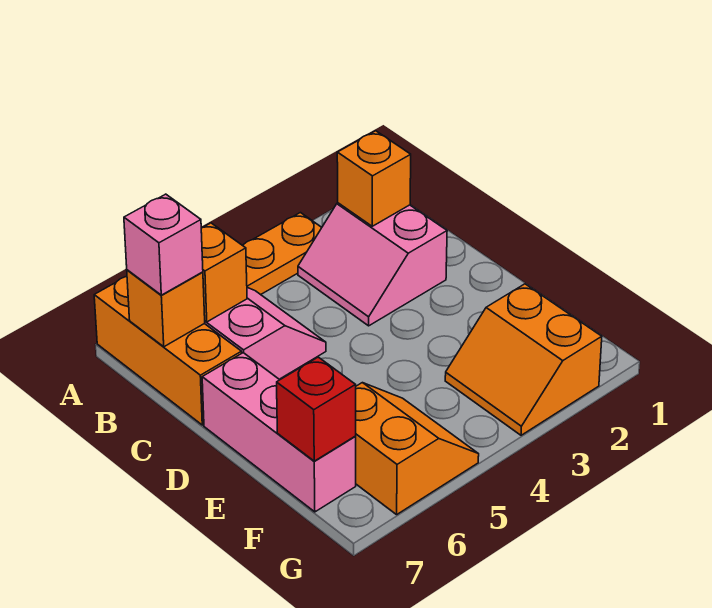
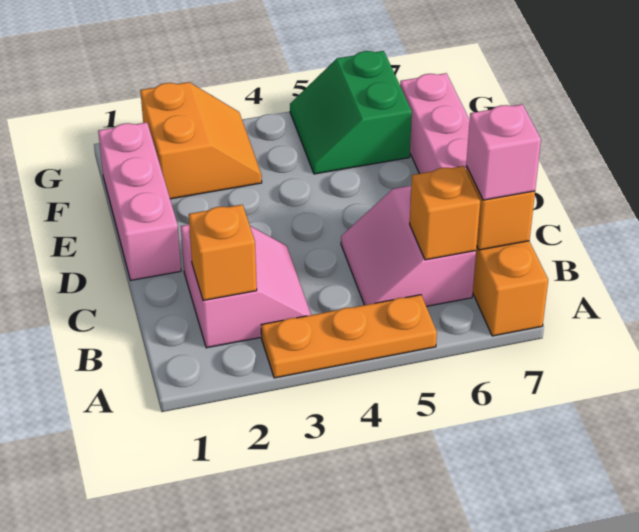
none -> pink brick D1:F1 level 1
orange slope F5:G6 level 1 top 6 -> green slope F5:G6 level 1 top 6
red brick F7 level 2 -> none

